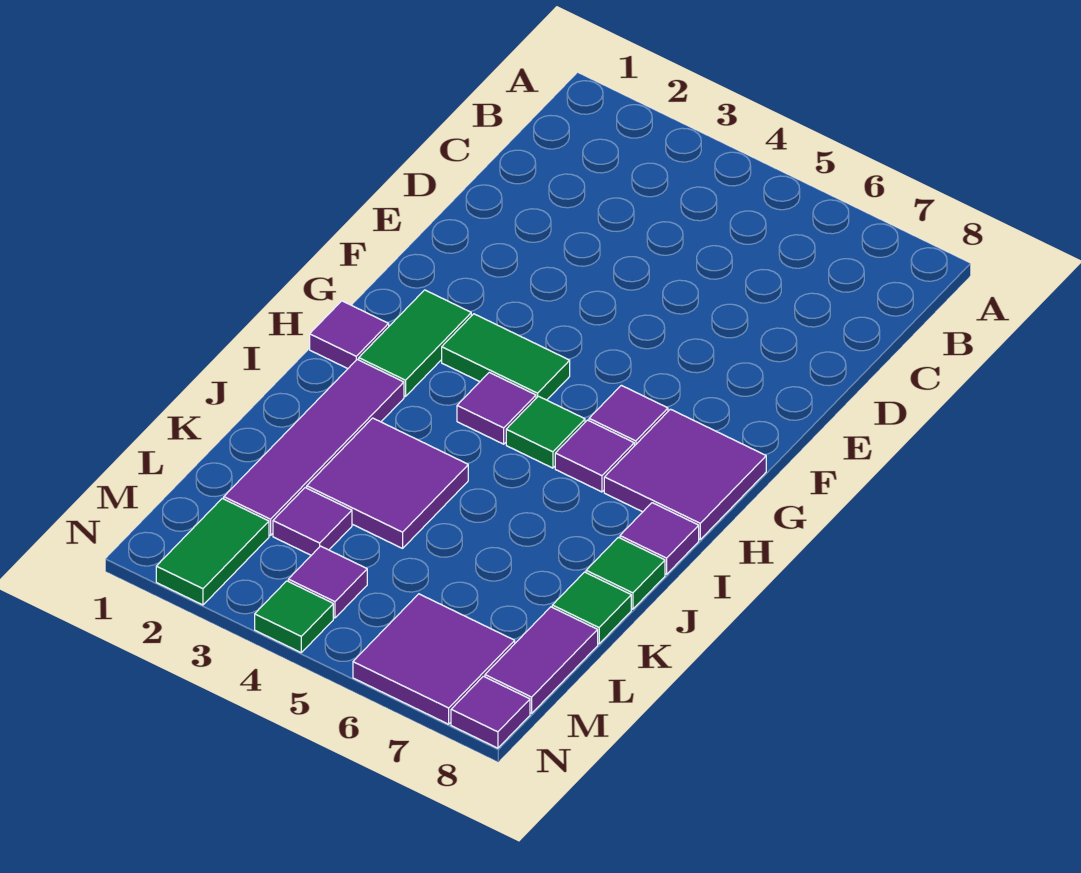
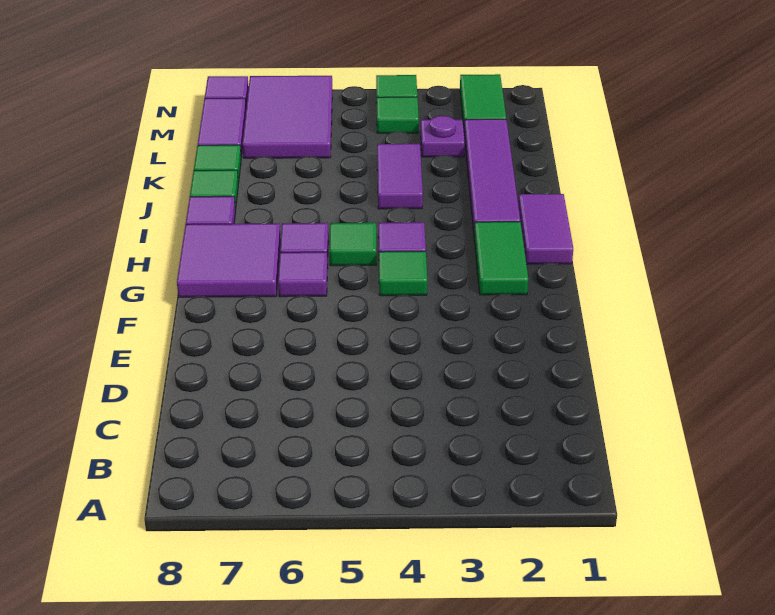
green tile G3:G4 level 1 -> green tile G4 level 1
purple tile H1 level 1 -> purple tile H1:I1 level 1
purple tile J3:K4 level 1 -> purple tile J4:K4 level 1
purple tile L3 level 1 -> purple plate L3 level 1
purple tile M4 level 1 -> green tile M4 level 1
purple tile M6:N7 level 1 -> purple tile L6:N7 level 1

